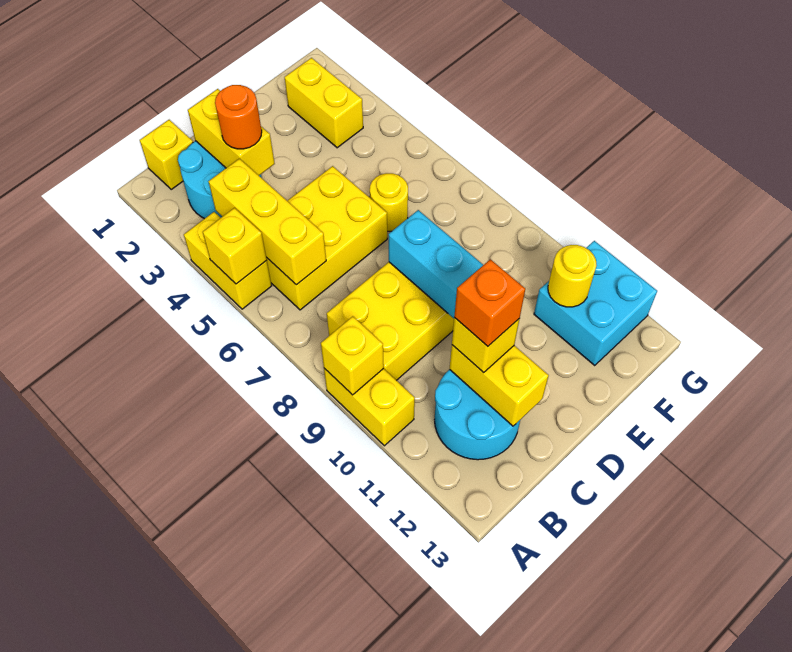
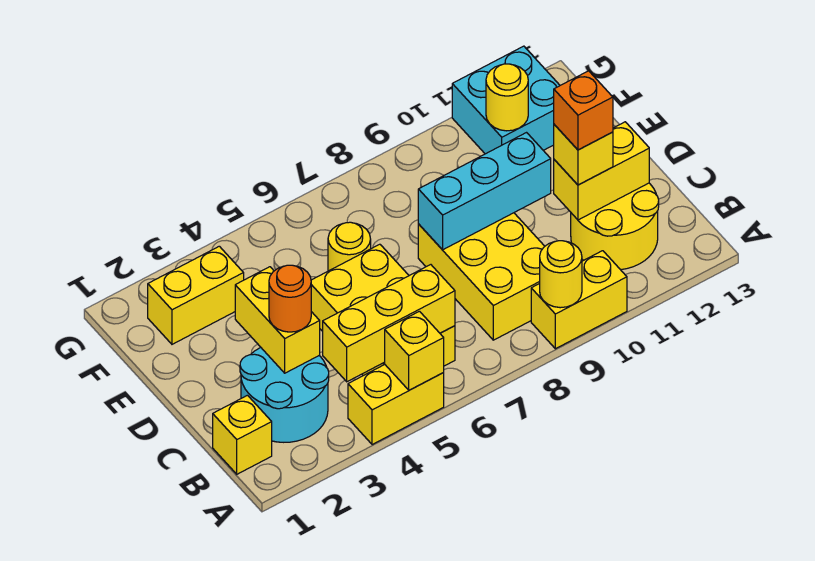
yellow brick A9 level 2 -> yellow round brick A9 level 2
cyan round brick B11:C12 level 1 -> yellow round brick B11:C12 level 1
yellow brick C2:C3 level 2 -> yellow brick C3:D3 level 2

